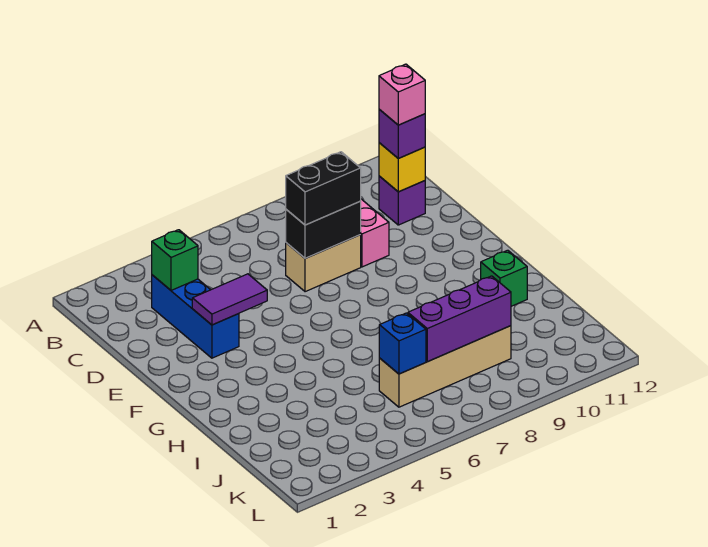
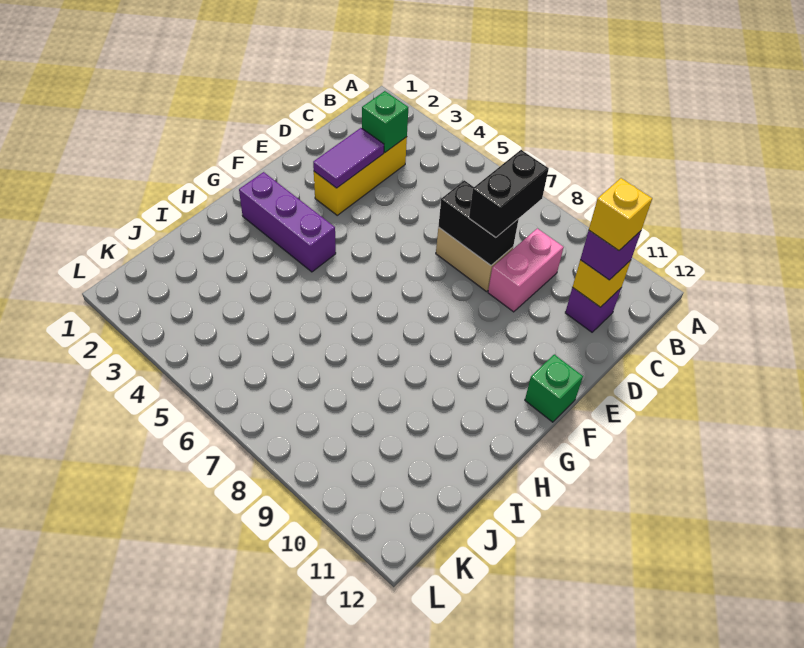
blue brick C3:E3 level 1 -> yellow brick C3:E3 level 1
pink brick C11 level 4 -> yellow brick C11 level 4
black brick D7:D8 level 3 -> black brick C8:D8 level 3
purple tile E3:E4 level 2 -> purple tile D3:E3 level 2
green brick H11 level 1 -> green brick F12 level 1
tan brick J6:J9 level 1 -> none
blue brick J6 level 2 -> none
purple brick J7:J9 level 2 -> purple brick G2:G4 level 1

